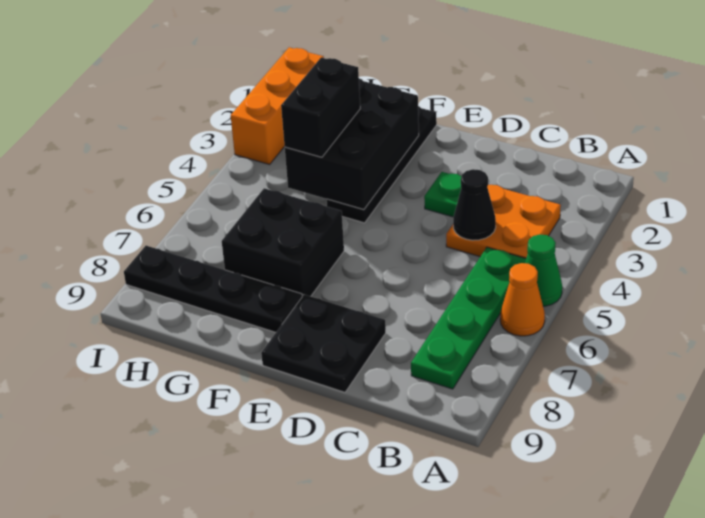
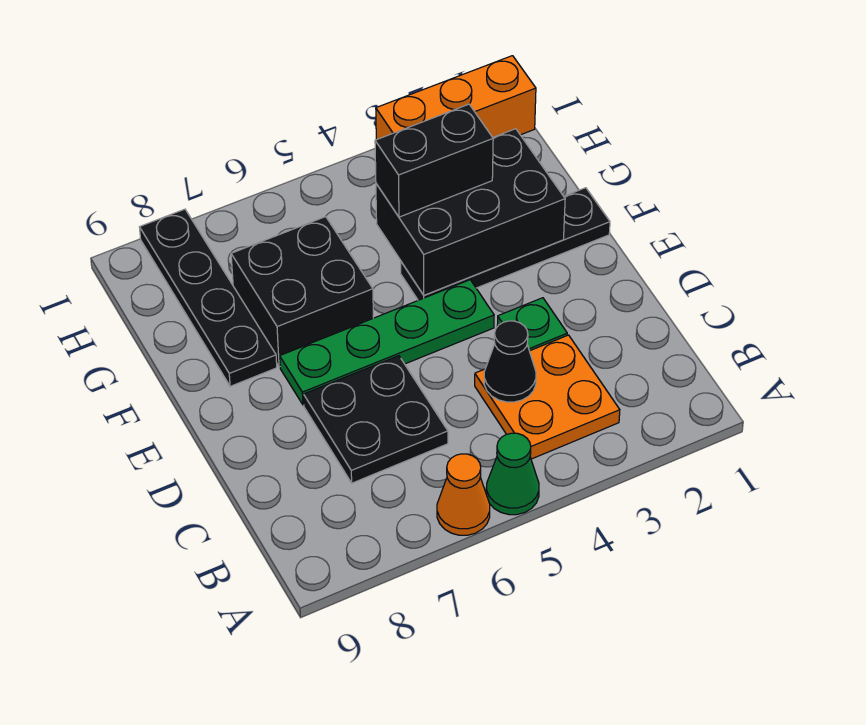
green plate B5:B8 level 1 -> green plate E4:E7 level 1
black plate D8:E9 level 1 -> black plate C6:D7 level 1

